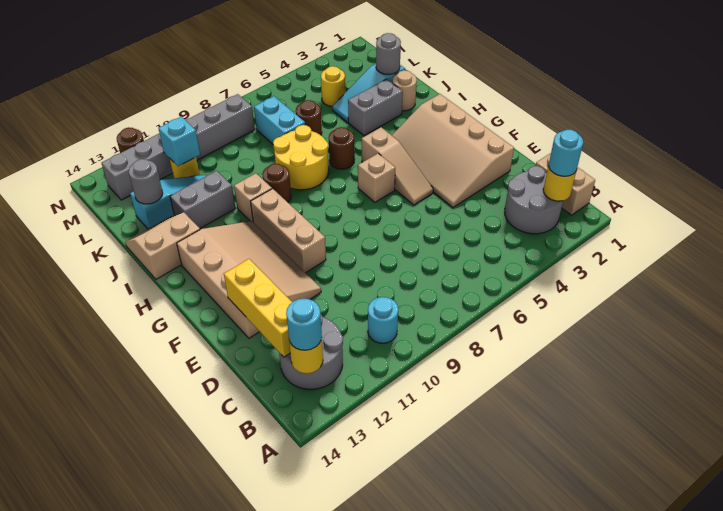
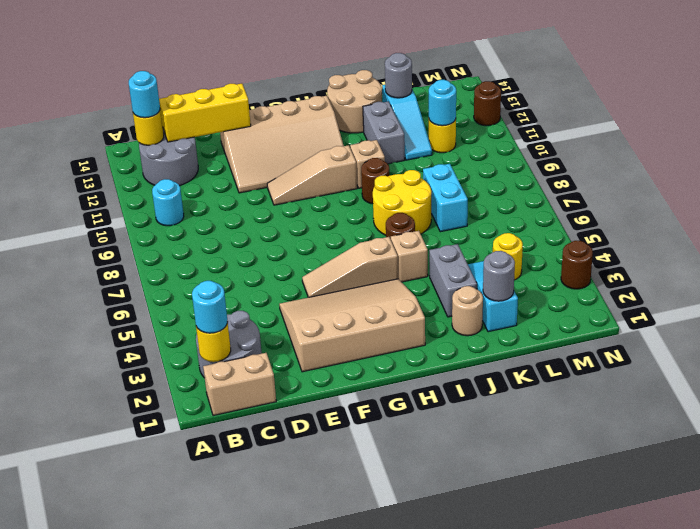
tan brick F10:H10 level 1 -> tan slope F10:H10 level 1 top H
tan brick G6 level 1 -> tan brick I5 level 1
tan slope I13:J14 level 1 top I -> tan round brick I13:J14 level 1
brown round brick K6 level 1 -> brown round brick N3 level 1
cyan brick K7:L7 level 1 -> cyan brick K7:K8 level 1
cyan brick L11 level 2 -> cyan round brick L11 level 2
grey brick M8:M13 level 1 -> none

